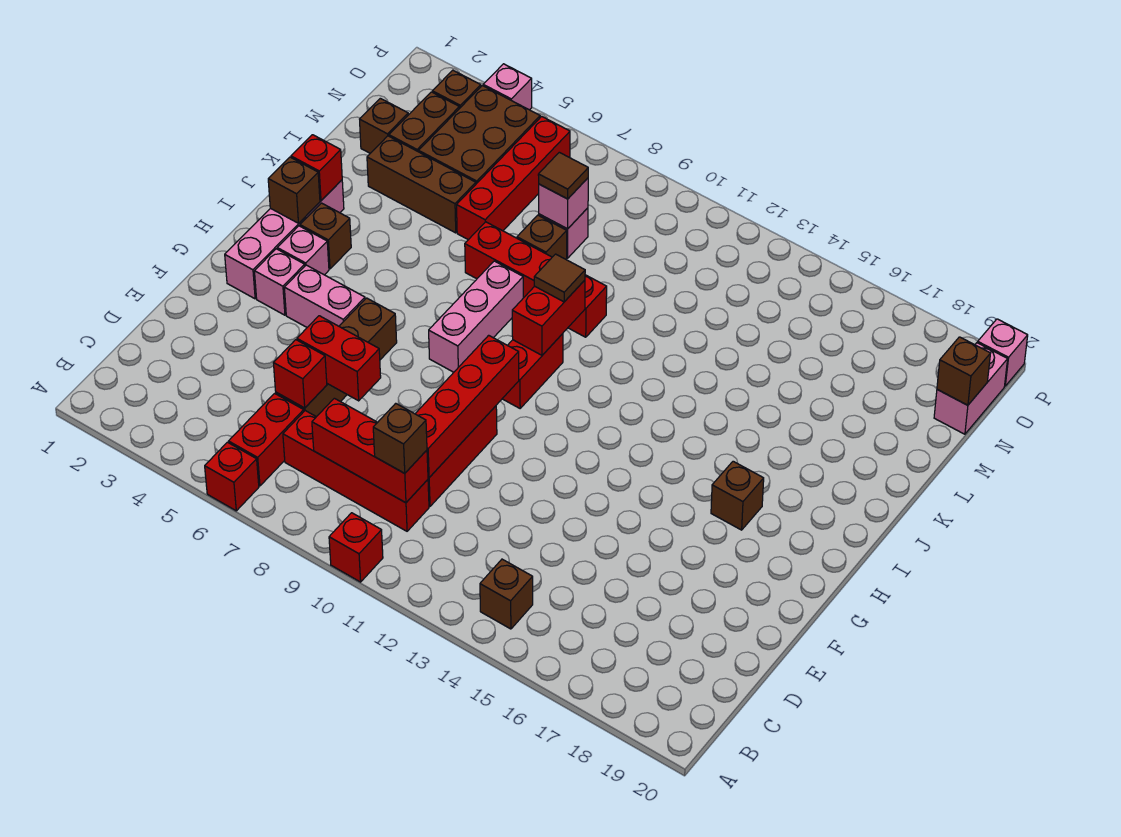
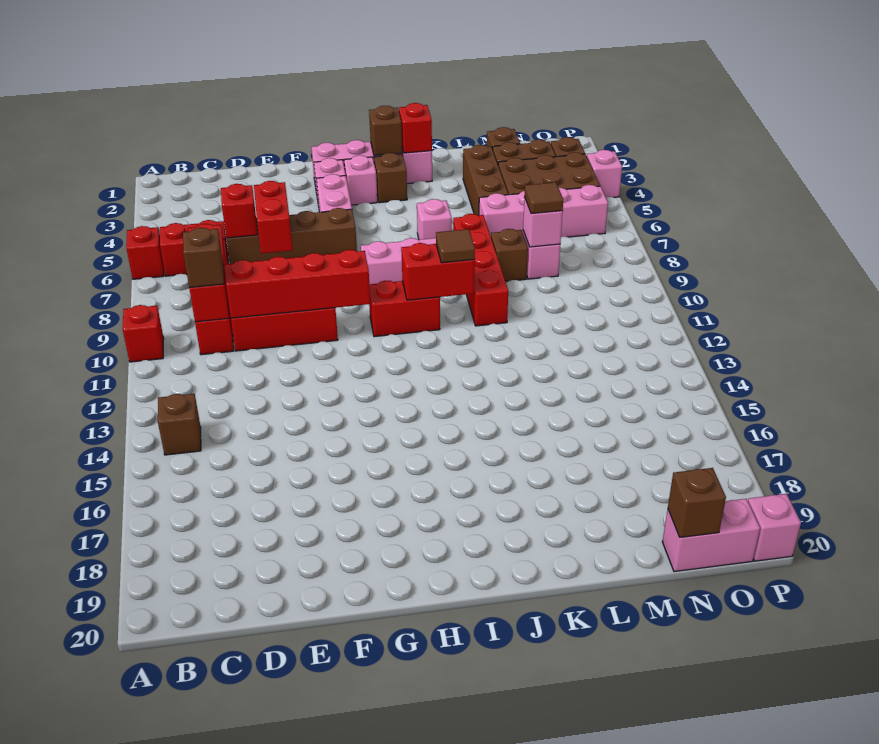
brown brick H17 level 1 -> none
none -> pink brick J6 level 1
red brick L6:O6 level 1 -> pink brick L6:O6 level 1

